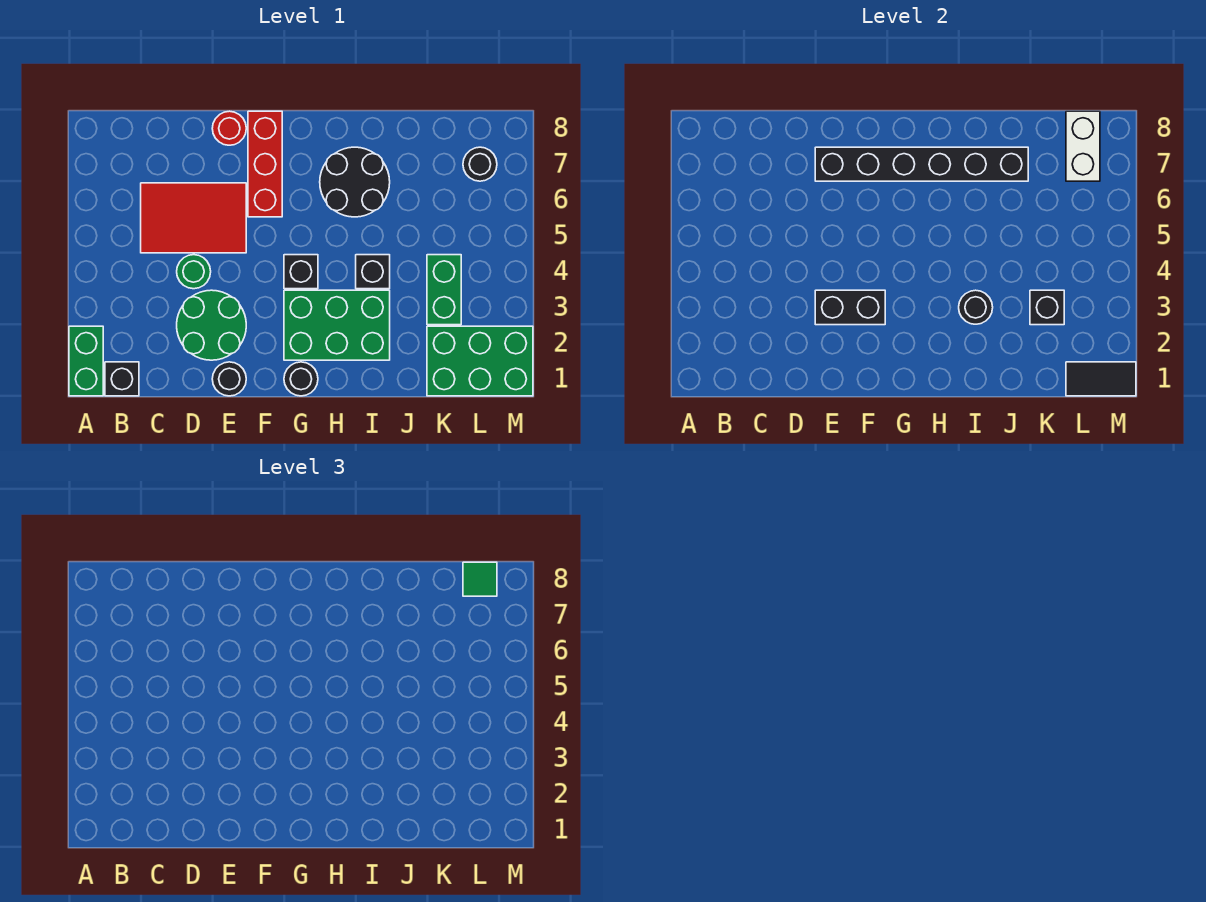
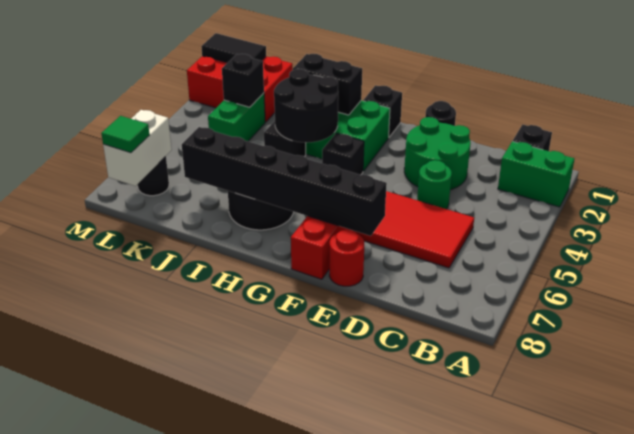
green brick A1:A2 level 1 -> green brick A2:B2 level 1
black brick E3:F3 level 2 -> black brick H2:I2 level 2
black round brick G1 level 1 -> black brick G1 level 1
black round brick I3 level 2 -> black round brick H3:I4 level 2
green brick K1:M2 level 1 -> red brick K1:M2 level 1

